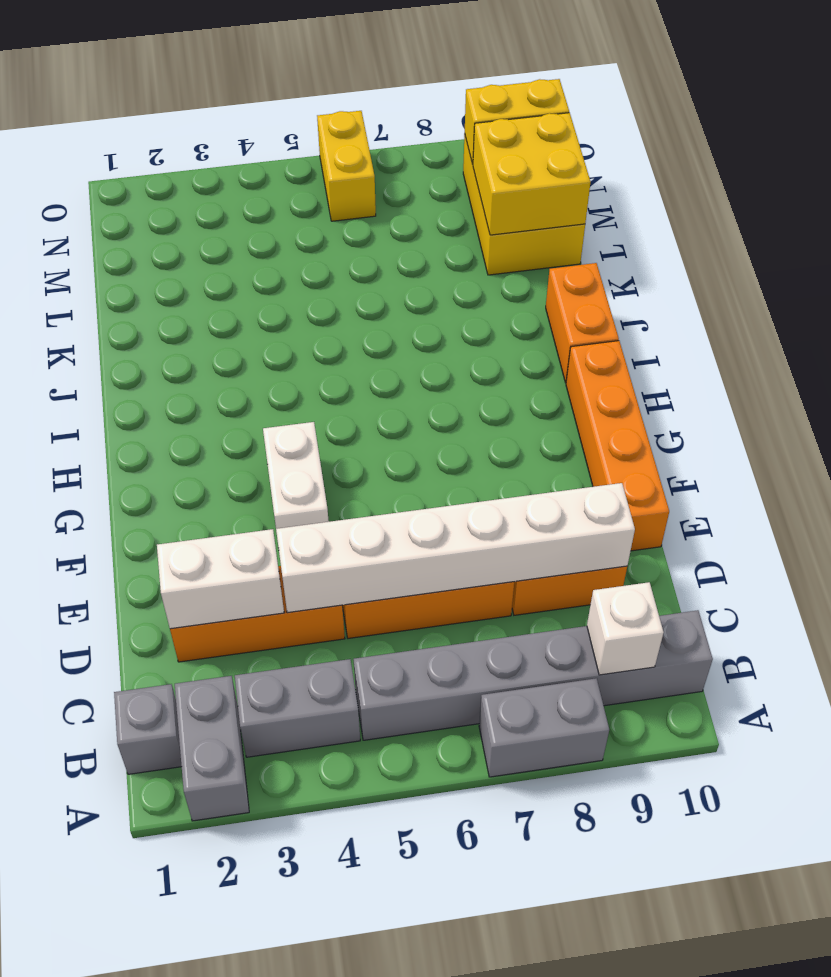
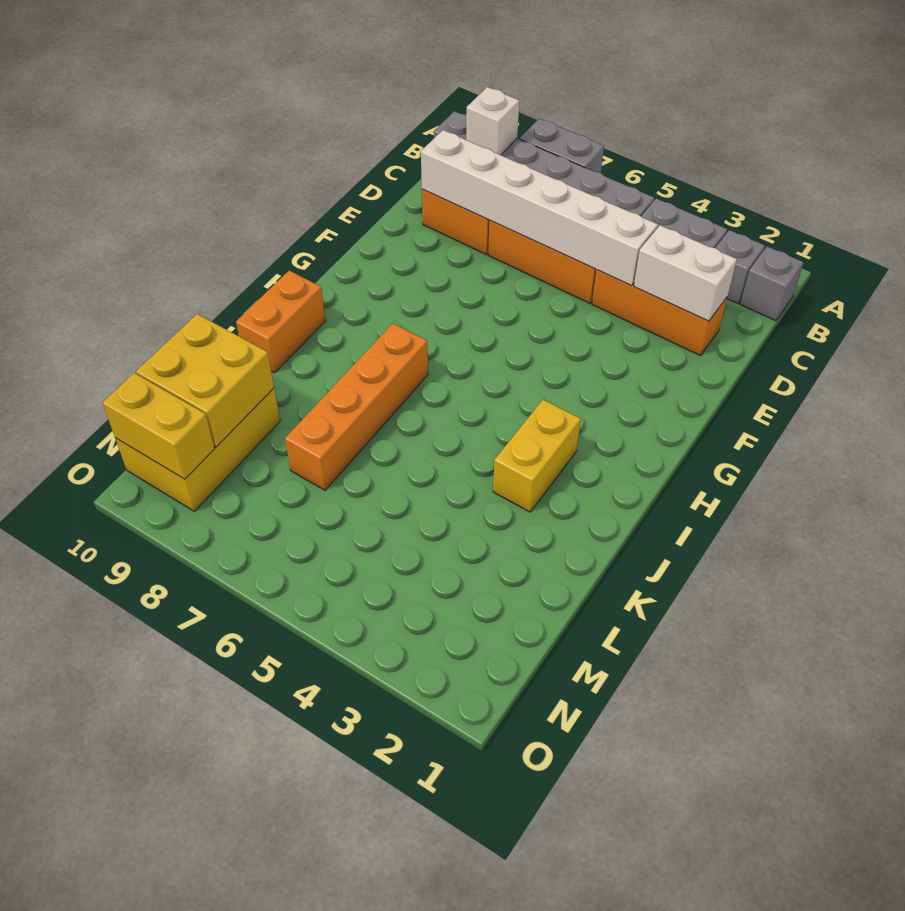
grey brick A2:B2 level 1 -> grey brick B2 level 1
orange brick E10:H10 level 1 -> orange brick I7:L7 level 1
white brick F4:G4 level 1 -> none
yellow brick N6:O6 level 1 -> yellow brick I3:J3 level 1

